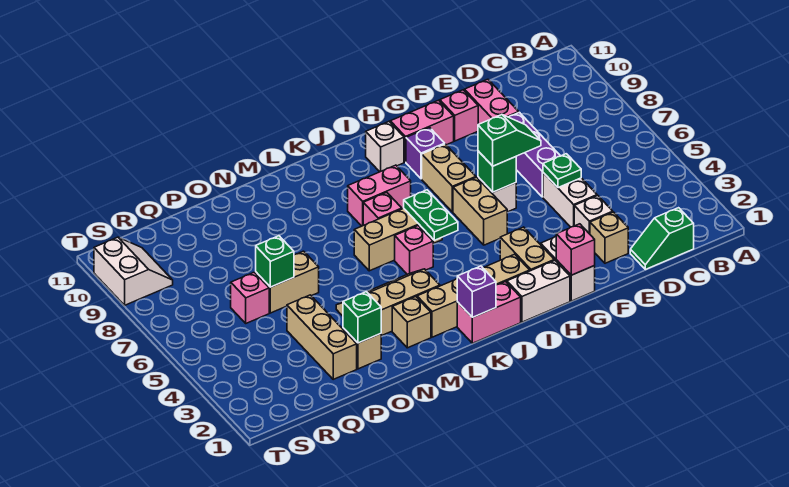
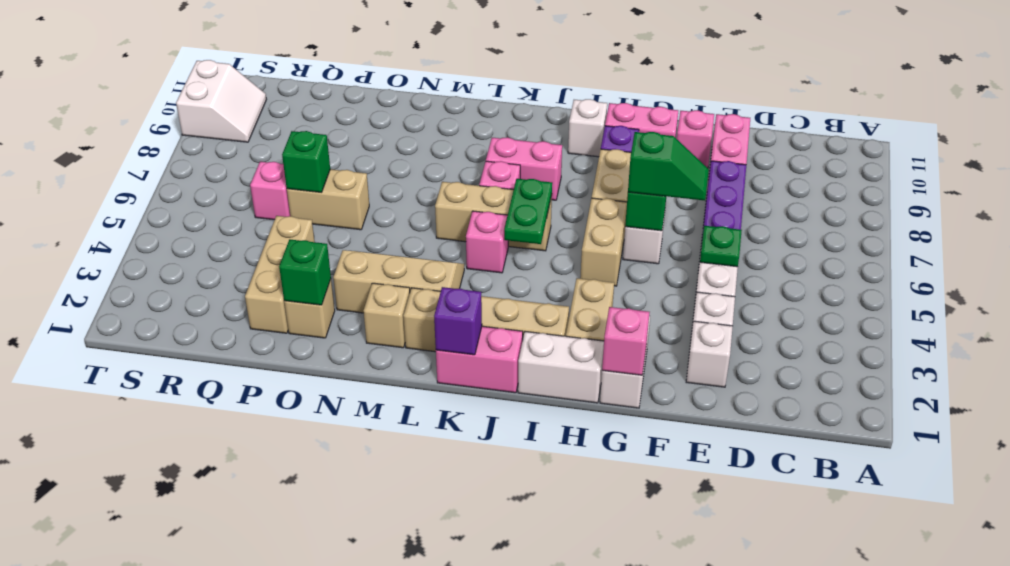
green slope C1:D1 level 1 top C -> none
tan brick E2 level 1 -> white brick E2 level 1

